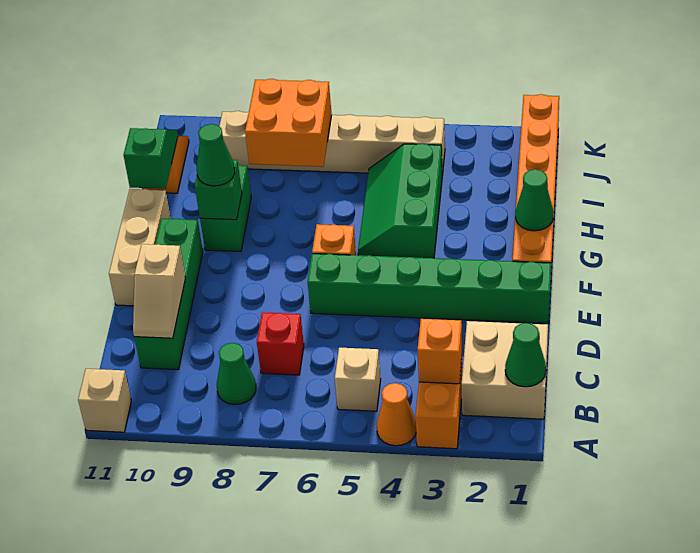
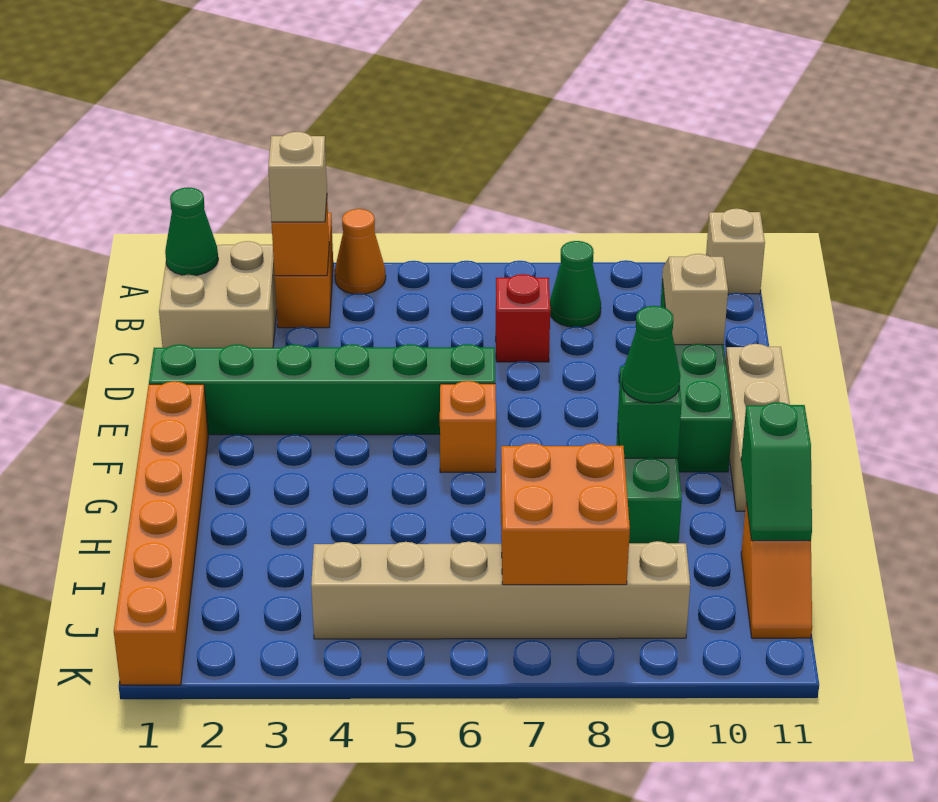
tan brick B5 level 1 -> tan brick B3 level 3
green cone G1 level 2 -> none
green slope G4:I5 level 1 top 4 -> none

